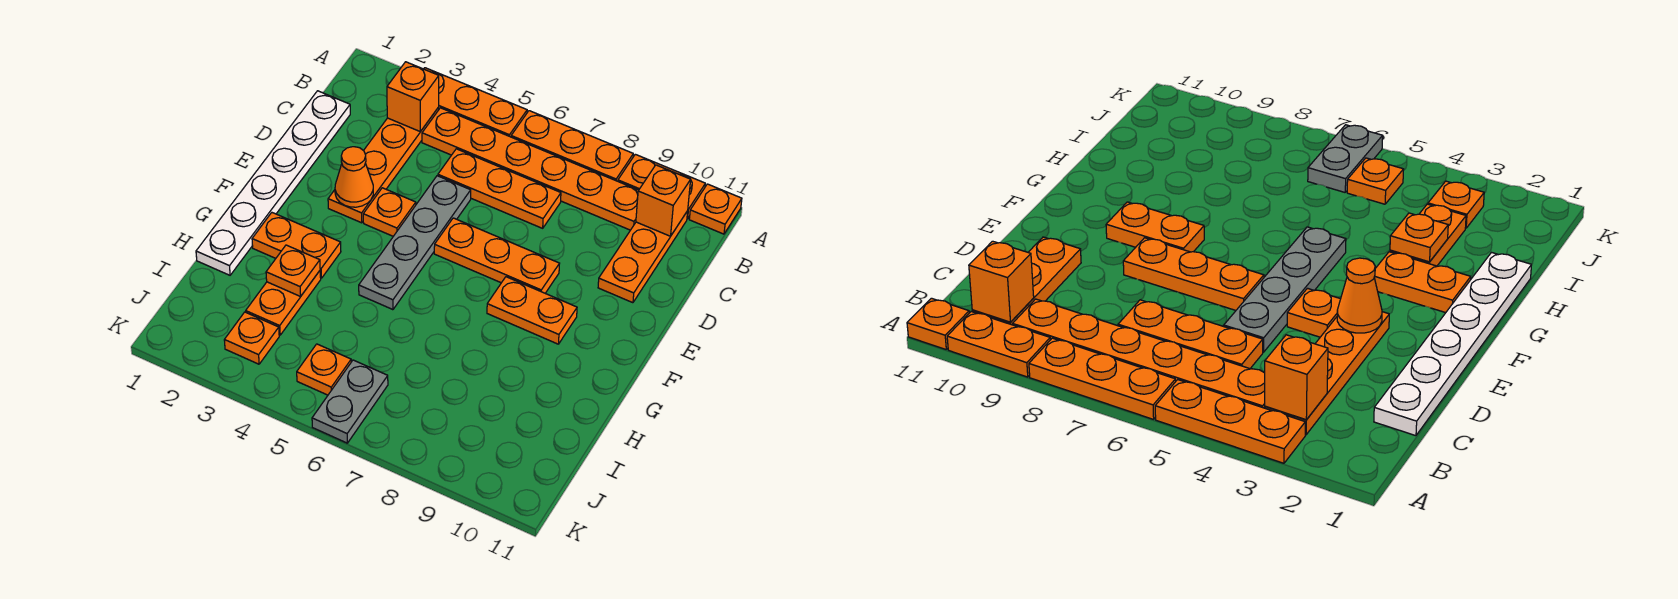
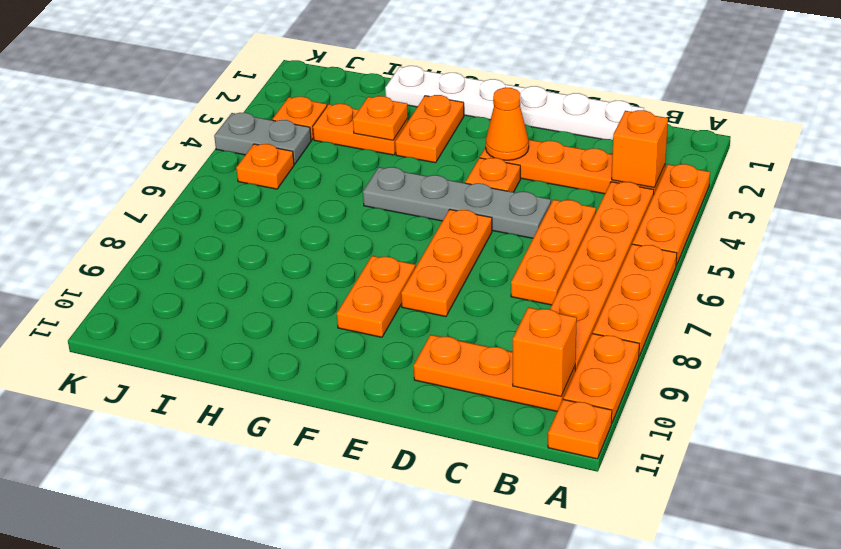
grey plate J6:K6 level 1 -> grey plate J4:K4 level 1

